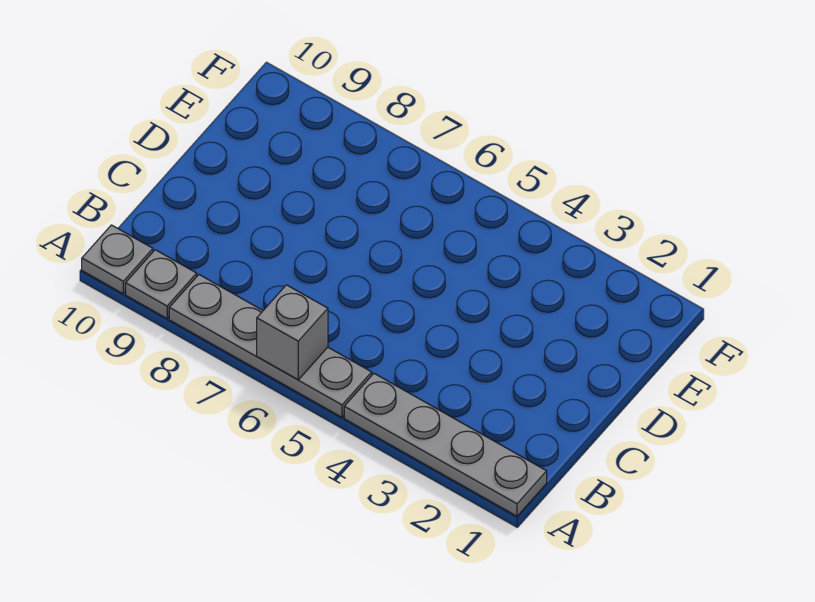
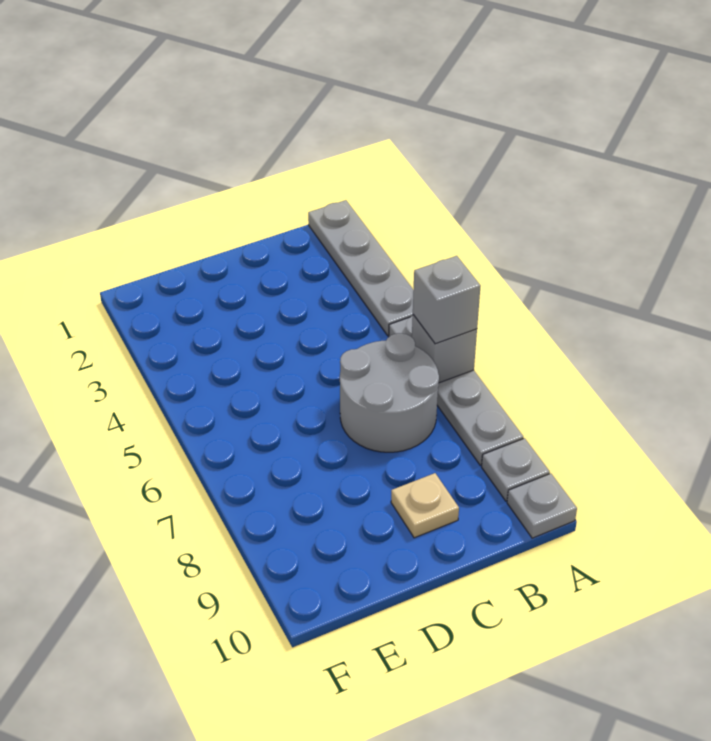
none -> grey brick A6 level 3
none -> grey round brick B6:C7 level 1
none -> tan plate C9 level 1

